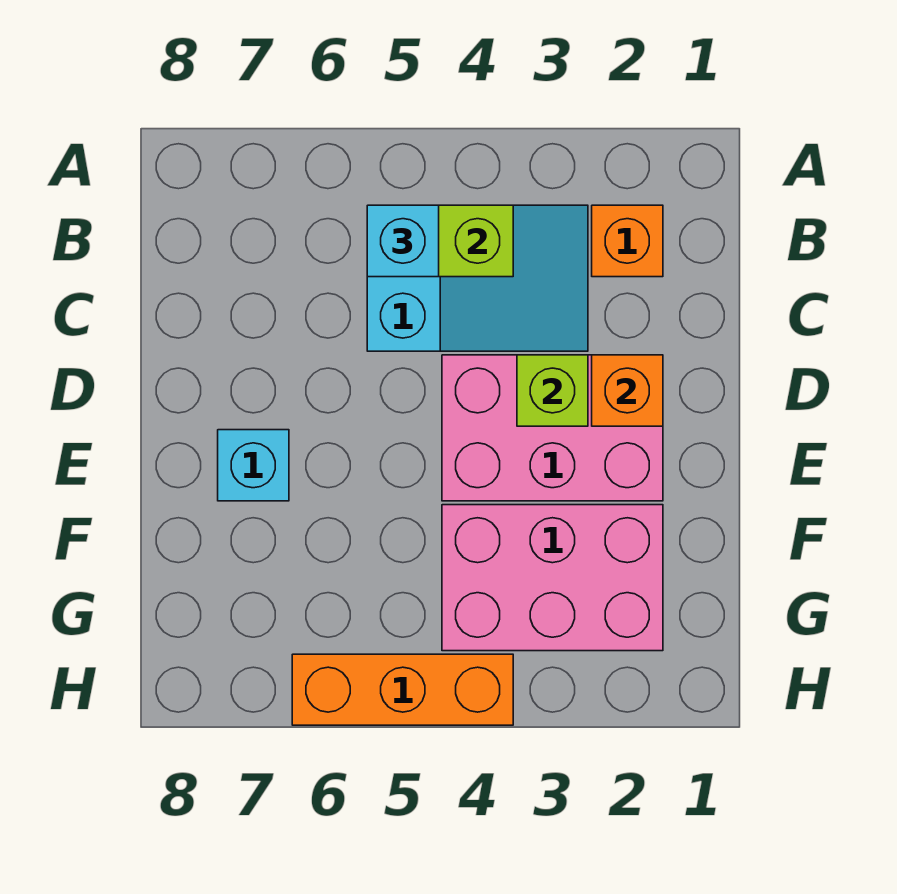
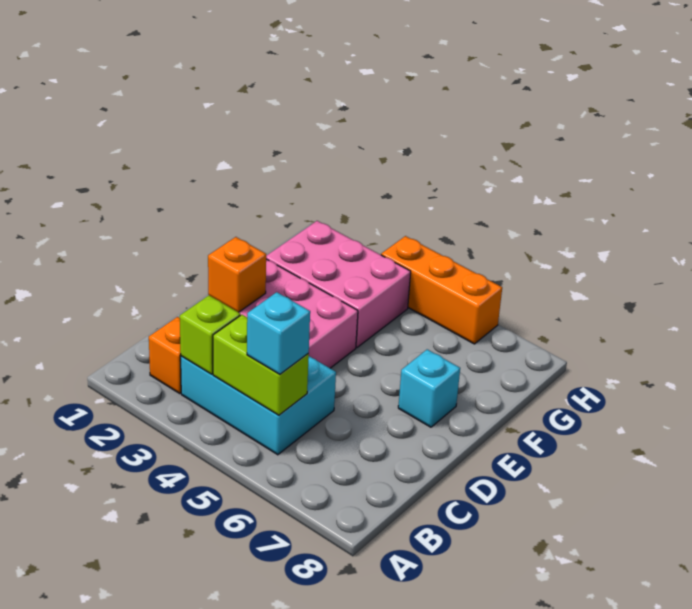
cyan slope B3:C5 level 1 top 5 -> cyan brick B3:C5 level 1
lime brick D3 level 2 -> lime brick B3 level 2

